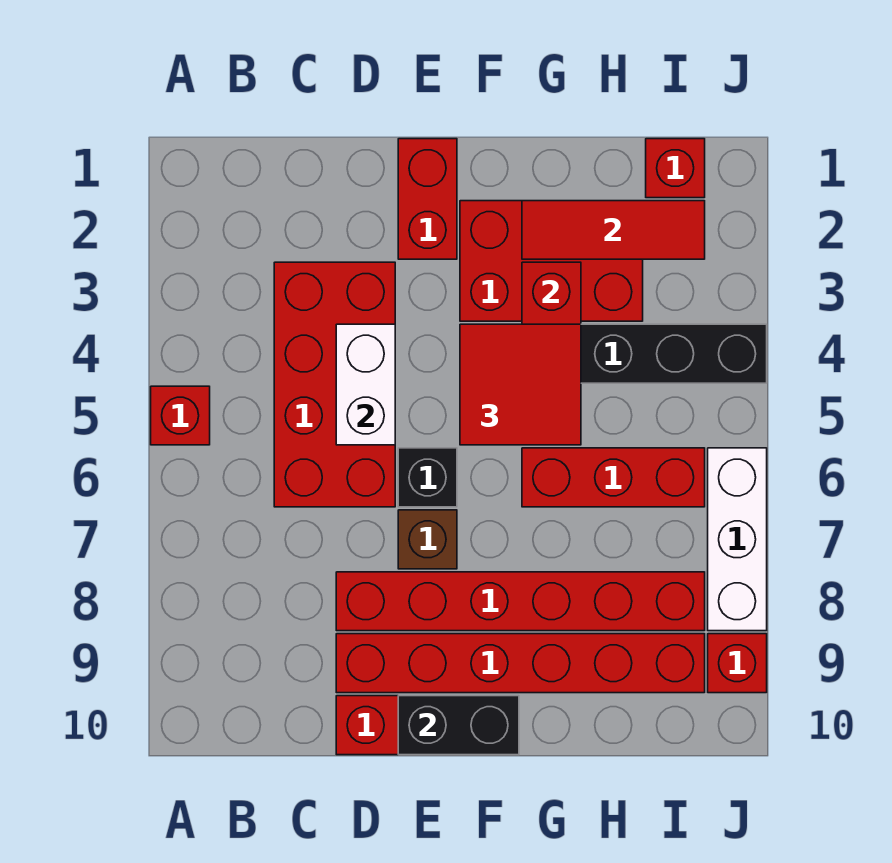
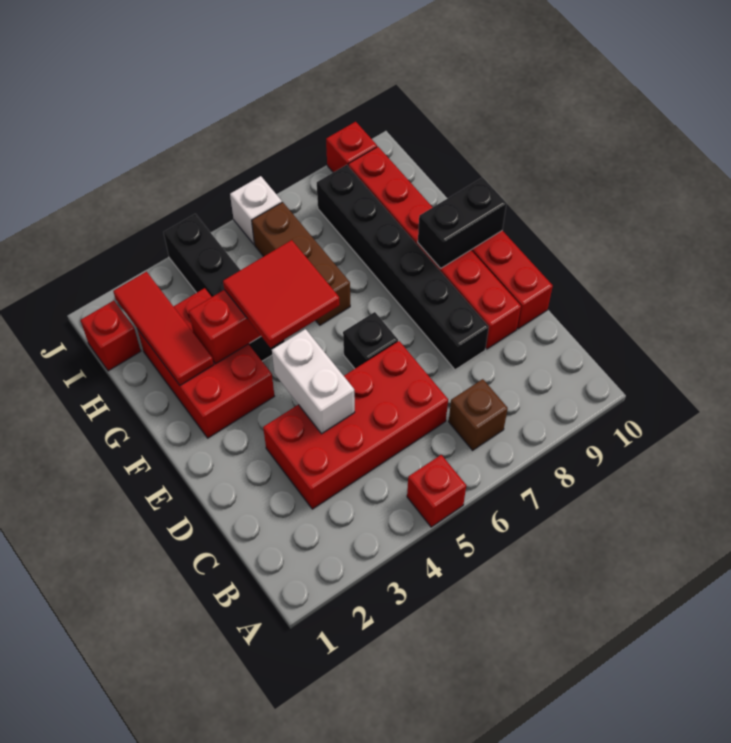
white brick D4:D5 level 2 -> white brick D4:E4 level 2
red brick D8:I8 level 1 -> black brick D8:I8 level 1
red brick E1:E2 level 1 -> none
brown brick E7 level 1 -> brown brick B7 level 1
black brick E10:F10 level 2 -> black brick F9:F10 level 2
red brick G6:I6 level 1 -> brown brick G6:I6 level 1
white brick J6:J8 level 1 -> white brick J6 level 1

